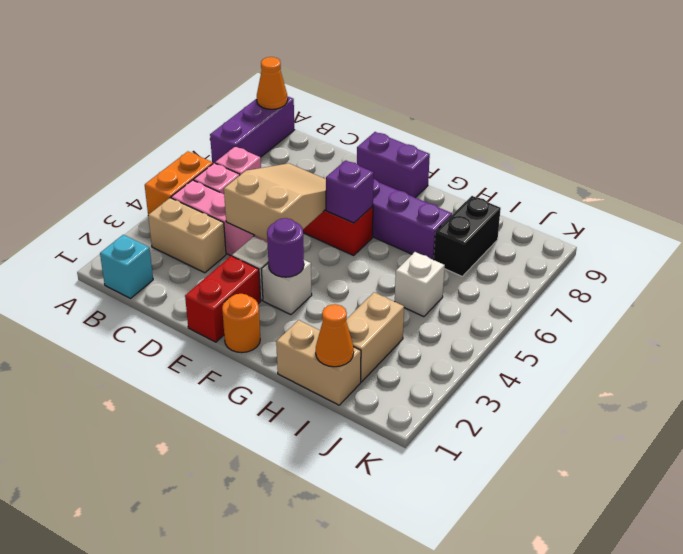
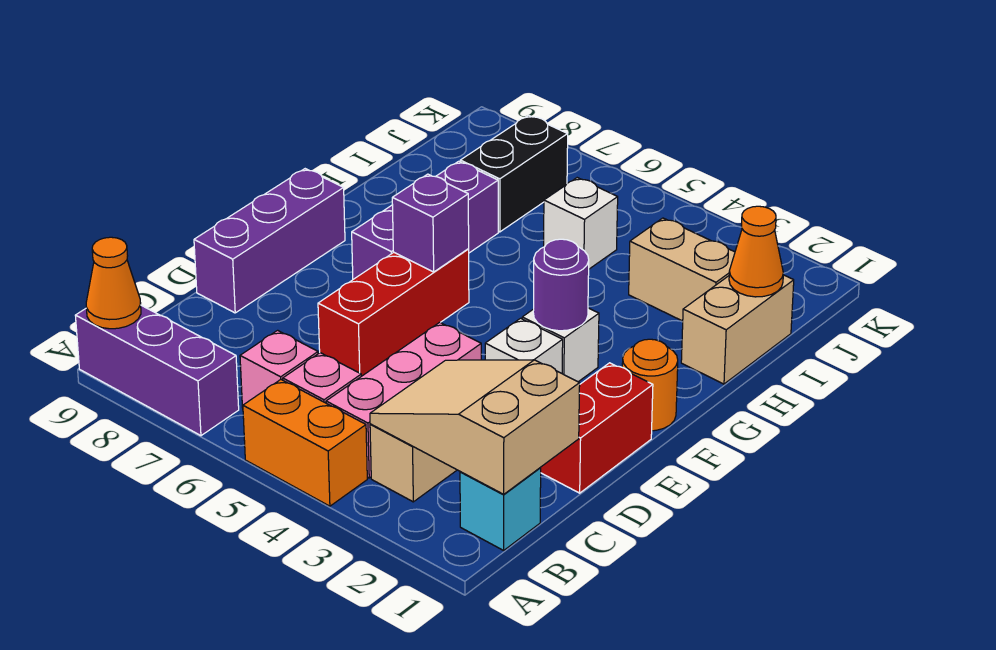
tan slope D4:E6 level 2 top 4 -> tan slope B1:C3 level 2 top 1
red brick E1:E2 level 1 -> red brick D1:E1 level 1
purple brick E9:F9 level 1 -> purple brick D9:F9 level 1
black brick I7:I8 level 1 -> black brick I7:J7 level 1

